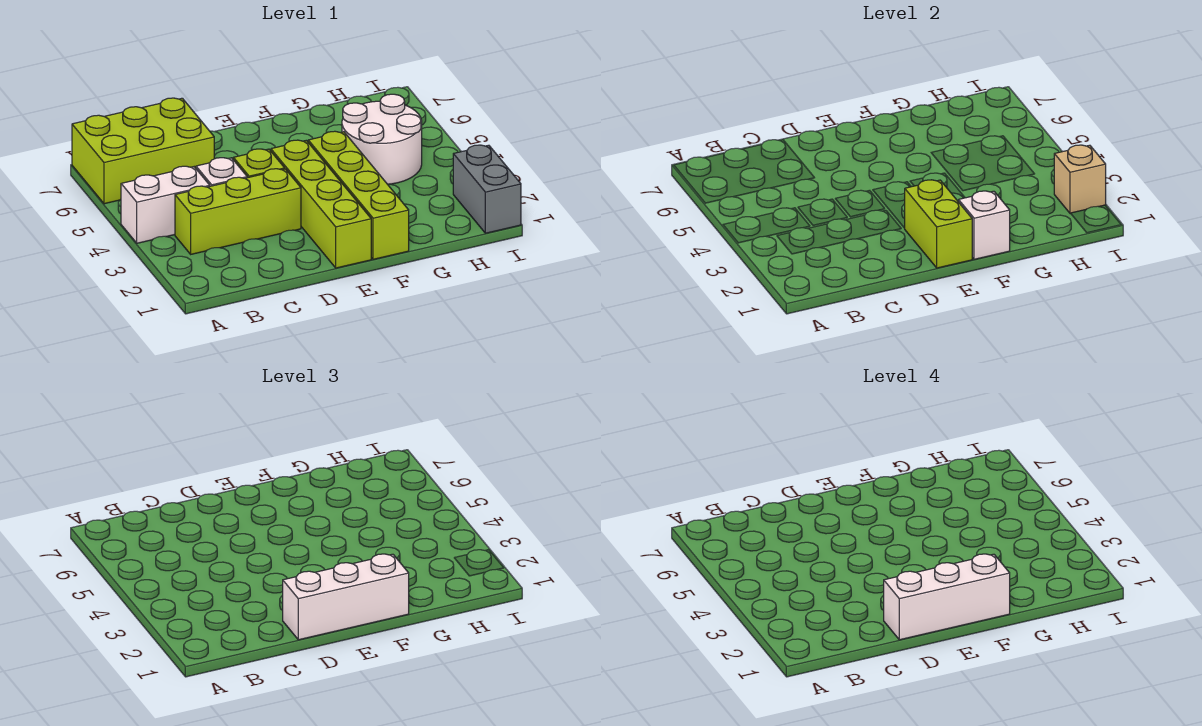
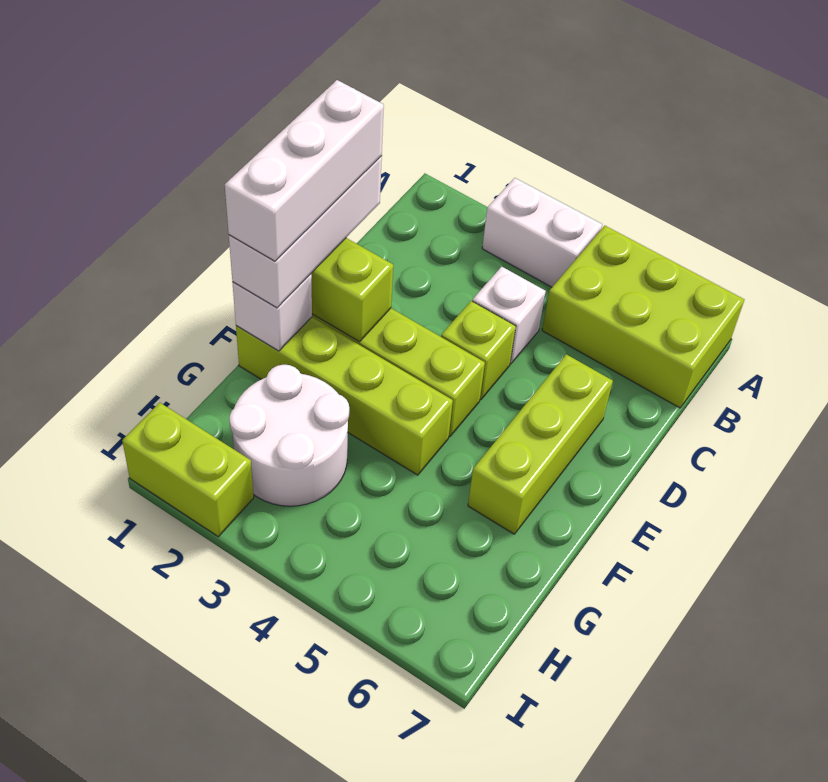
white brick A4:B4 level 1 -> white brick A3:A4 level 1
lime brick A6:C7 level 1 -> lime brick A5:B7 level 1
lime brick B3:D3 level 1 -> lime brick D6:F6 level 1
white round brick G4:H5 level 1 -> white round brick G2:H3 level 1
grey brick I1:I2 level 1 -> lime brick I1:I2 level 1
tan brick I2 level 2 -> none

